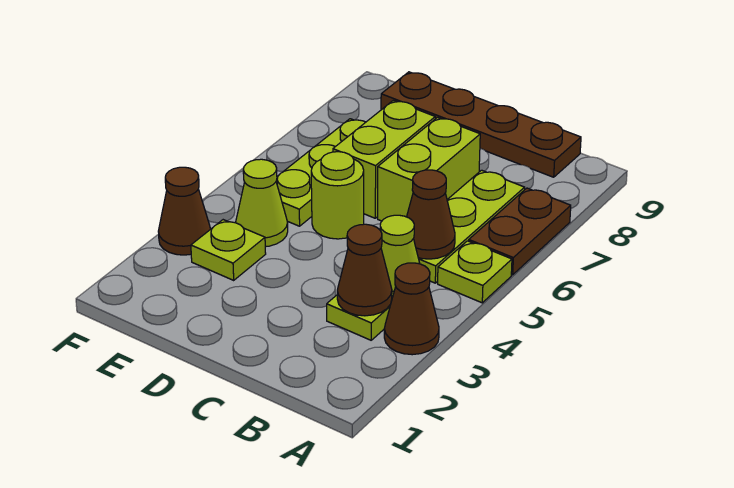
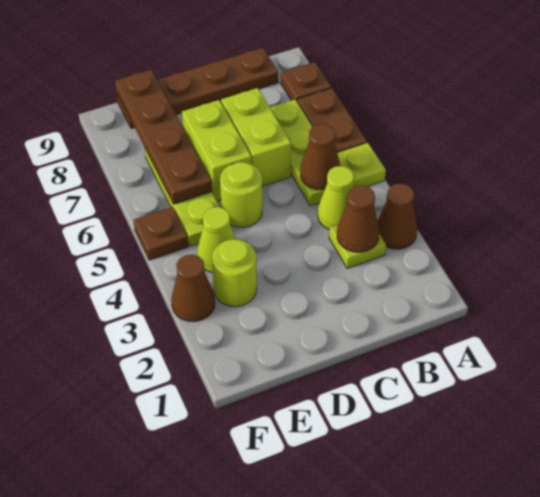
none -> brown plate A8 level 1
lime plate E3 level 1 -> lime round brick E3 level 1
none -> brown plate E6:E9 level 2
none -> brown plate F5 level 1

